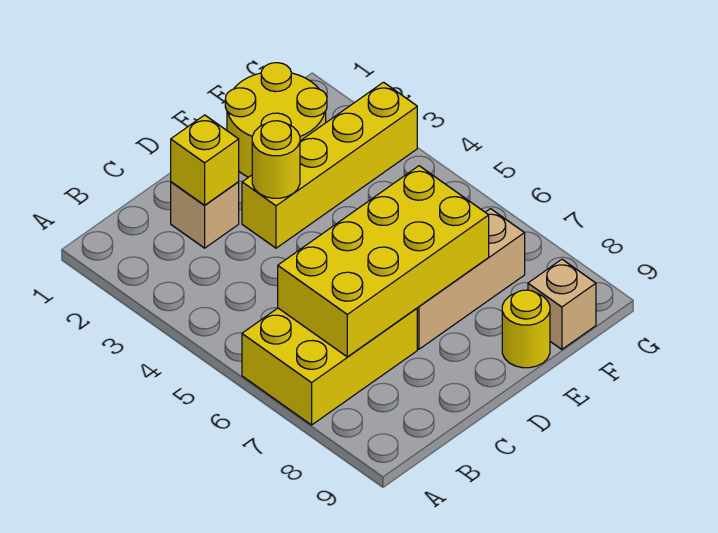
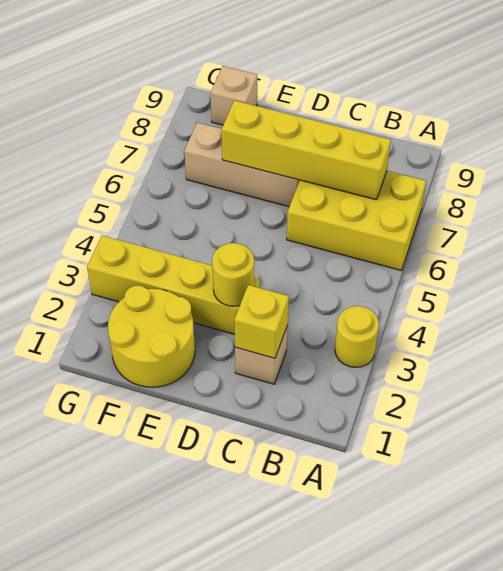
yellow brick B6:E7 level 2 -> yellow brick B7:E7 level 2
yellow round brick E9 level 1 -> yellow round brick A3 level 1

